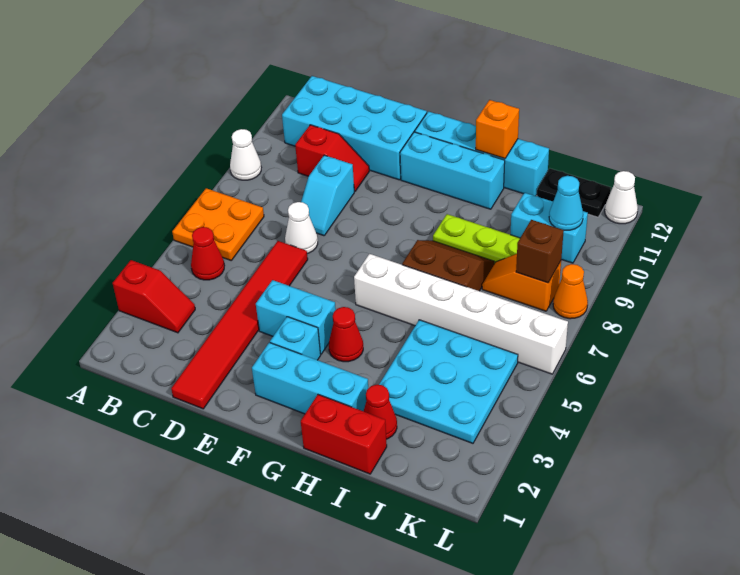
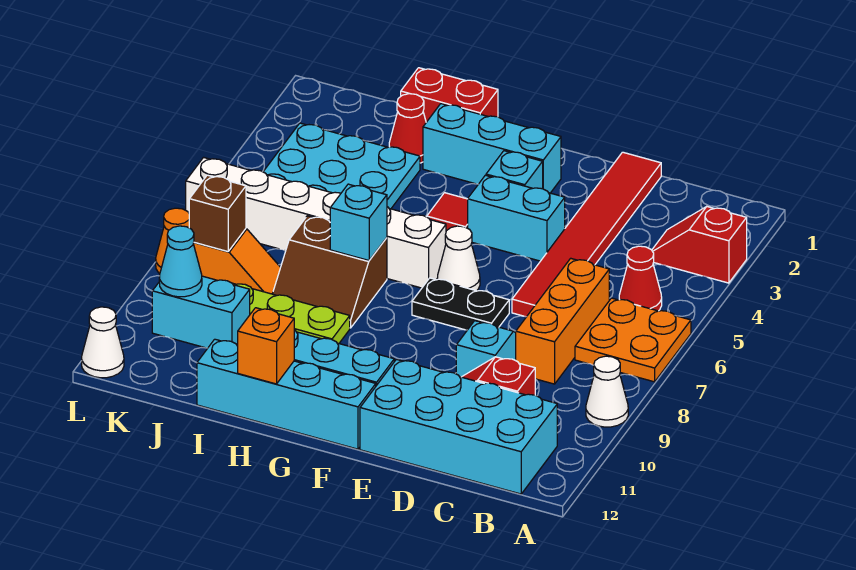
none -> orange brick C6:C8 level 1
white cone D7 level 1 -> white cone F6 level 1
red cone G4 level 1 -> red tile G4 level 1
none -> cyan brick H7 level 2
black plate J12:K12 level 1 -> black plate E7:F7 level 1

